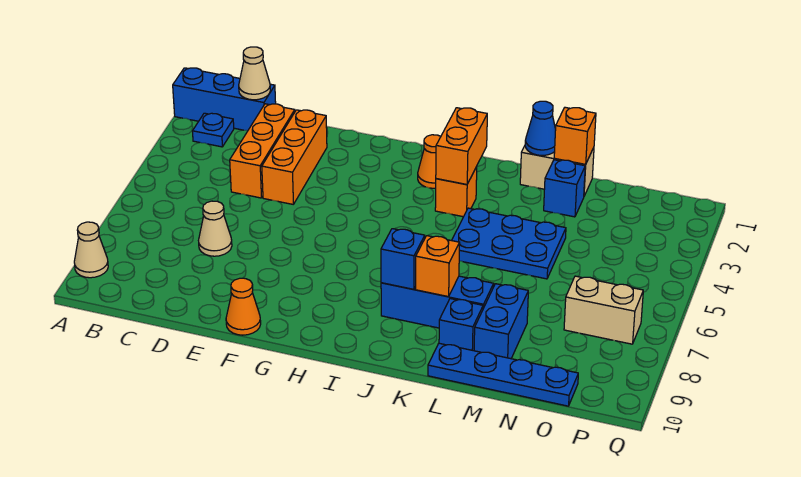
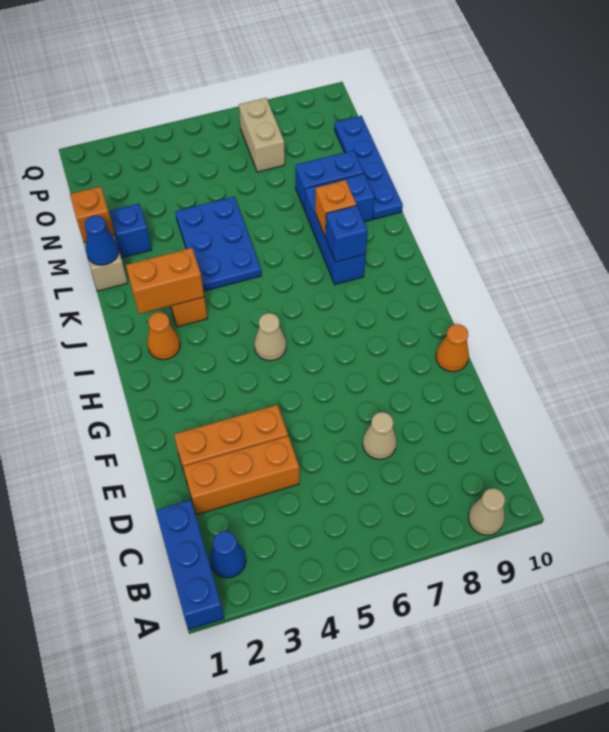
blue plate B2 level 1 -> blue cone B2 level 1
tan cone C1 level 2 -> tan cone H5 level 1

